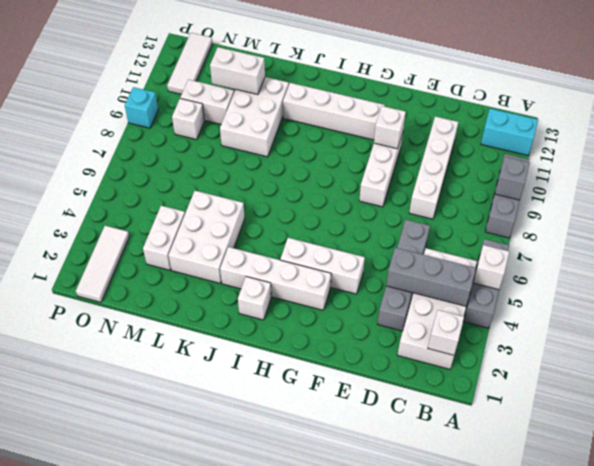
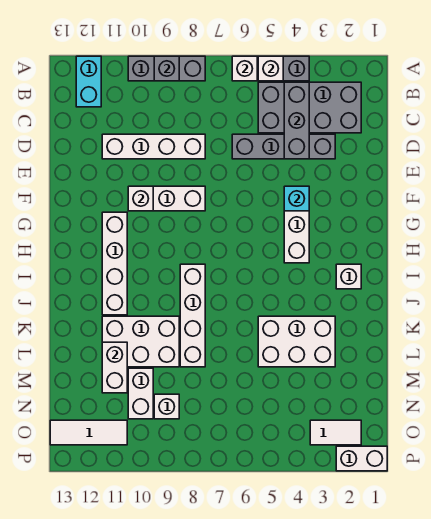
white brick B2:C5 level 1 -> grey brick B2:C5 level 1
white brick B2 level 2 -> white brick A6 level 2
white brick G3:J3 level 1 -> white brick I8:L8 level 1
white brick M3:M4 level 1 -> white brick P1:P2 level 1
white tile O1:O3 level 1 -> white tile O2:O3 level 1
cyan brick P9 level 1 -> cyan brick F4 level 2

